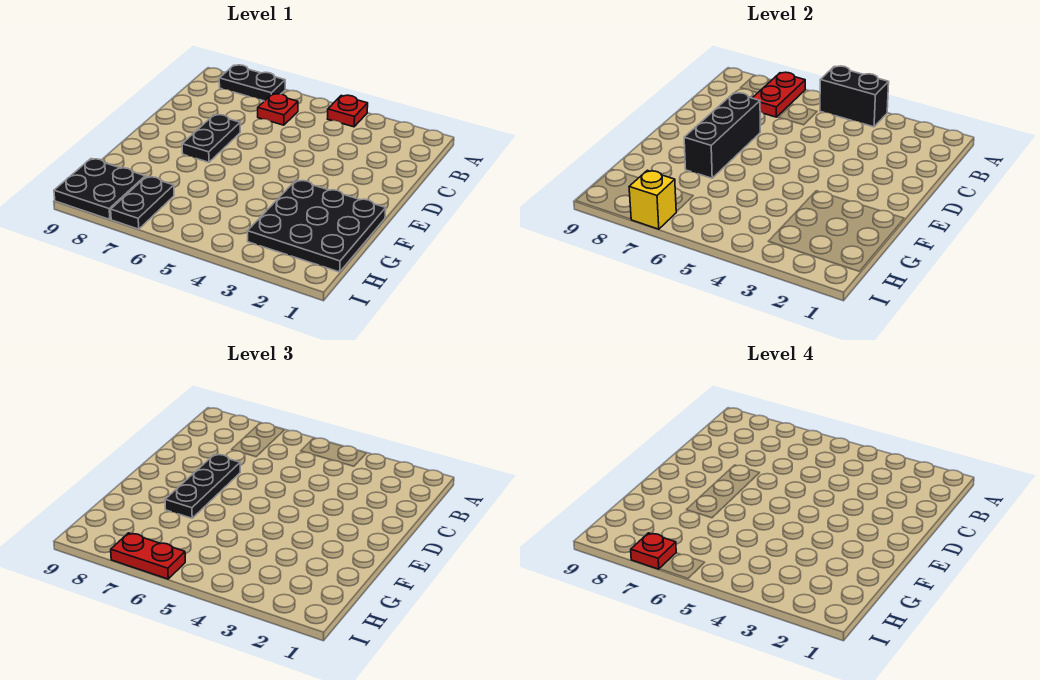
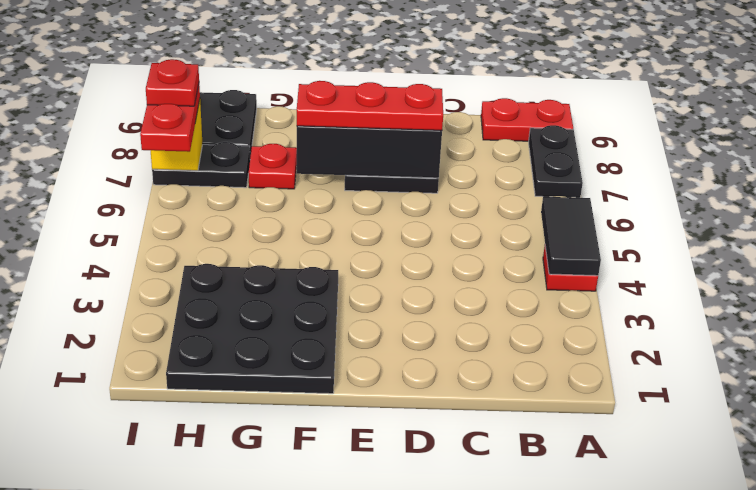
black brick A4:A5 level 2 -> black tile A4:A5 level 2
red plate A7:B7 level 2 -> red plate A9:B9 level 1
red plate B6 level 1 -> red plate G7 level 1
black plate D7:F7 level 3 -> red plate D7:F7 level 3

